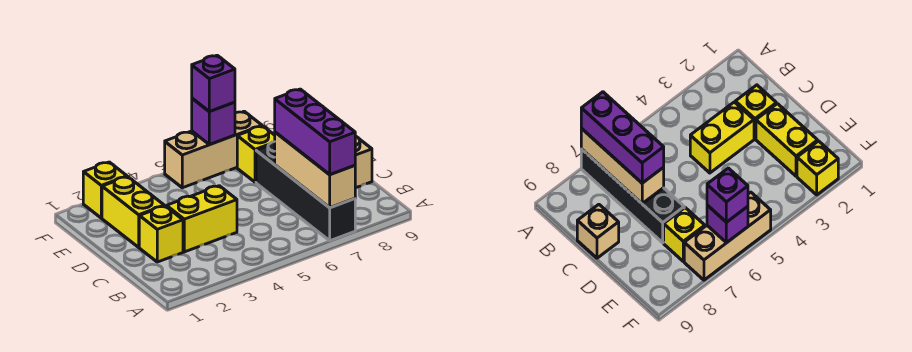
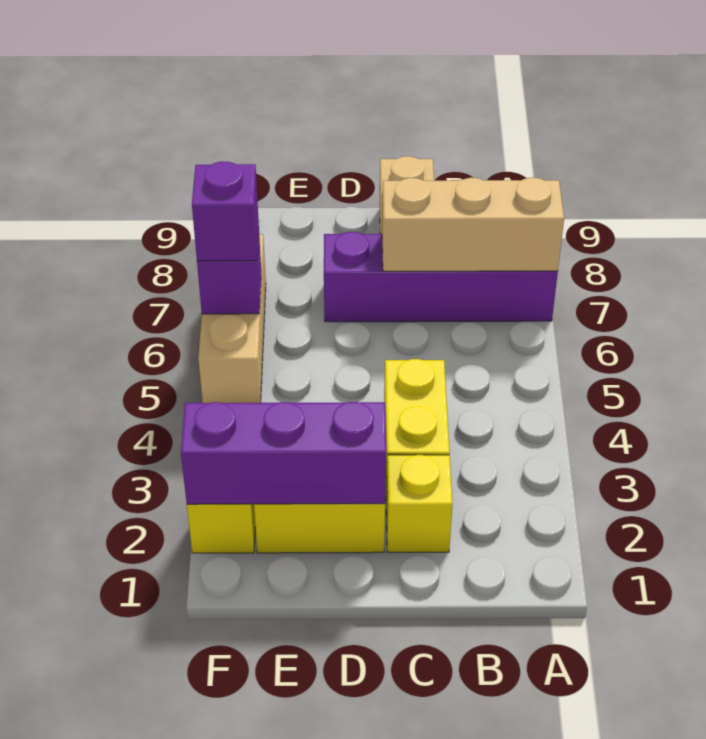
black brick A7:D7 level 1 -> purple brick A7:D7 level 1
purple brick A7:C7 level 3 -> purple brick D2:F2 level 2
yellow brick E7 level 1 -> none

